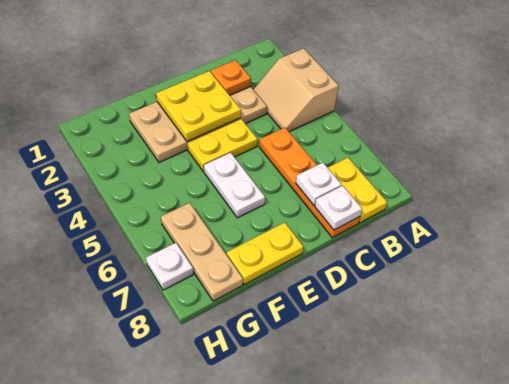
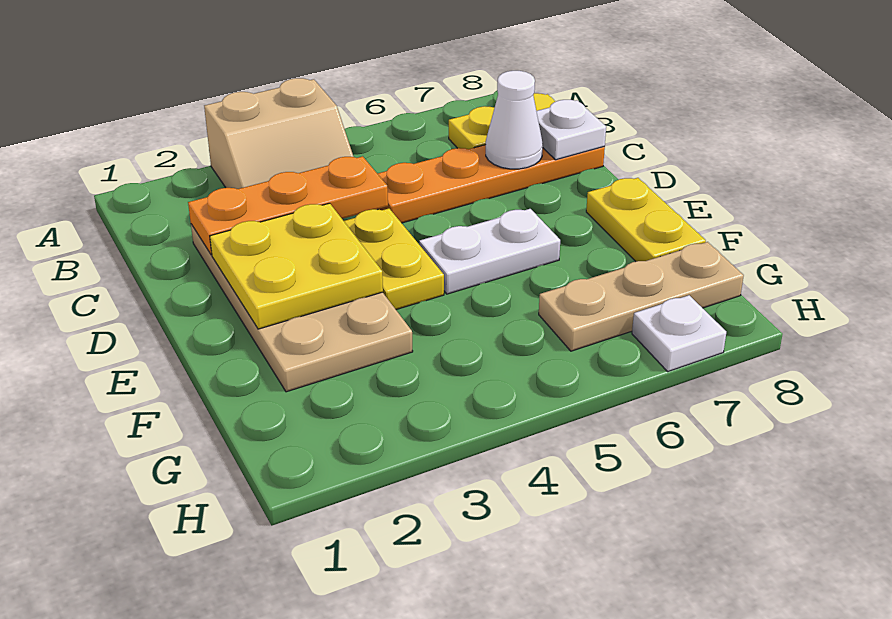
orange plate C2 level 2 -> orange plate C2:C4 level 2
white plate C7 level 2 -> white cone C7 level 2

